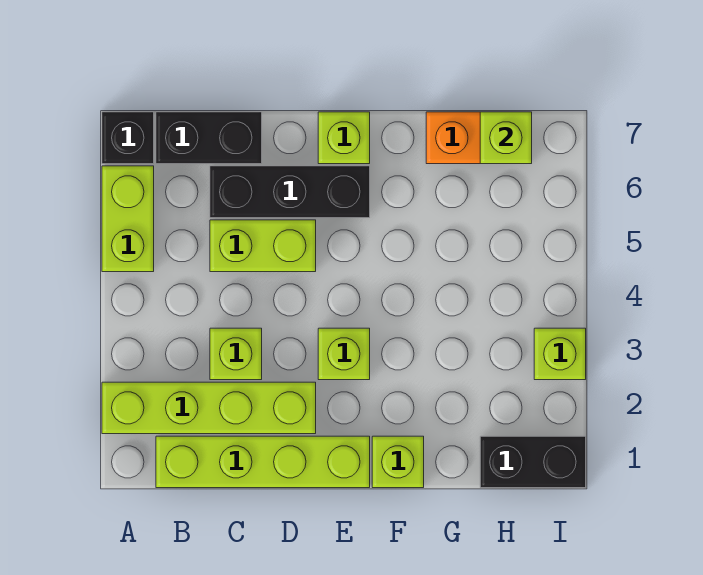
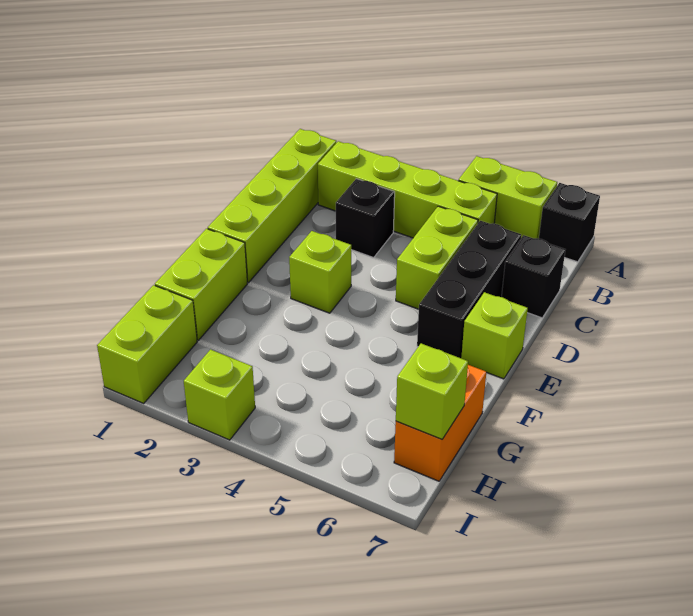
lime brick A2:D2 level 1 -> lime brick B2:B5 level 1
black brick B7:C7 level 1 -> black brick C7 level 1
lime brick C3 level 1 -> black brick C3 level 1
lime brick F1 level 1 -> lime brick F1:G1 level 1
black brick H1:I1 level 1 -> lime brick H1:I1 level 1

